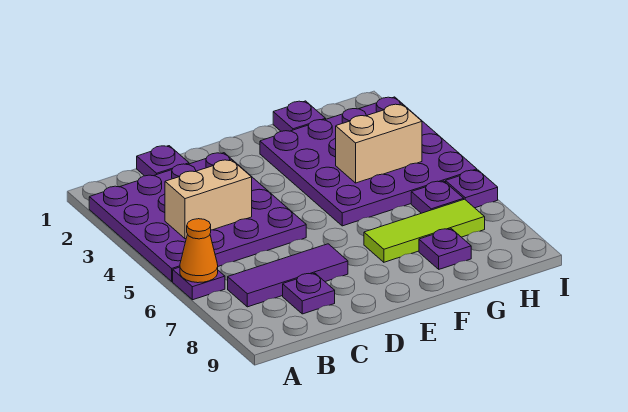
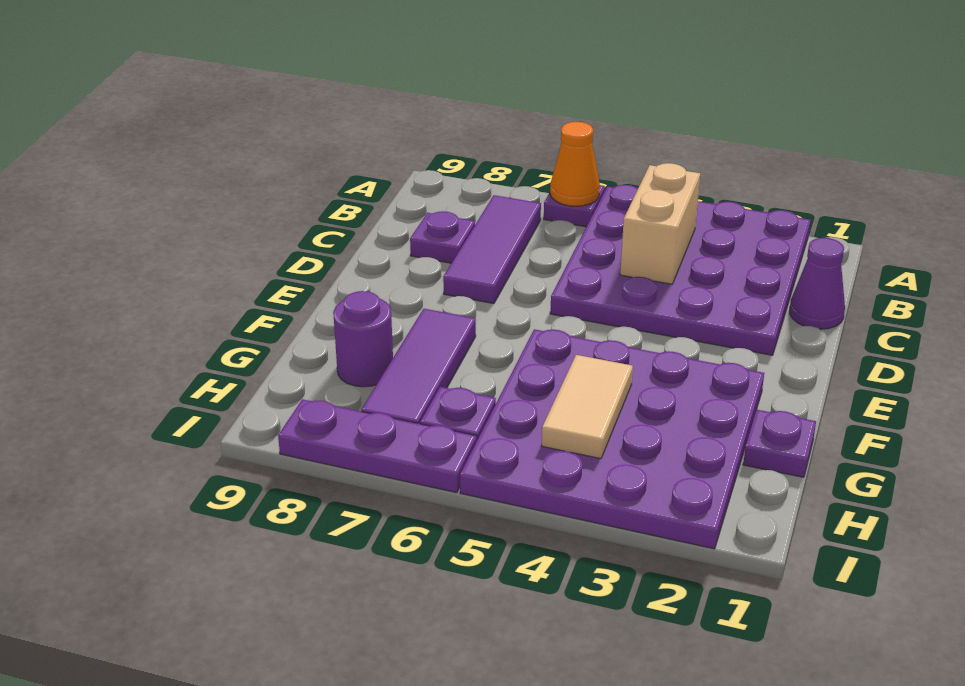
purple plate C1 level 1 -> purple cone C1 level 1
lime tile F7:H7 level 1 -> purple tile F7:H7 level 1
tan brick G4:H4 level 2 -> tan tile G4:H4 level 2
purple plate G8 level 1 -> purple round brick G8 level 1
purple plate I6 level 1 -> purple plate I6:I8 level 1

